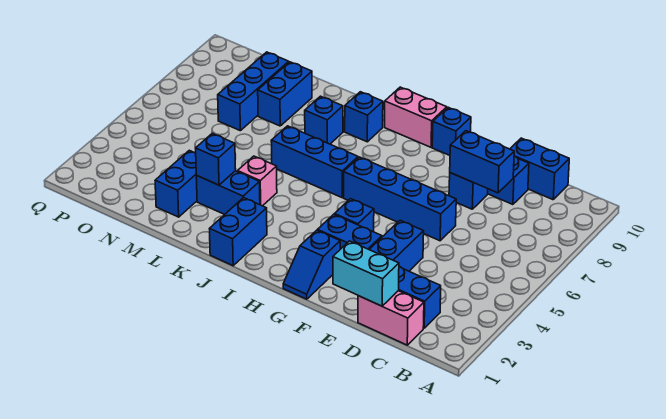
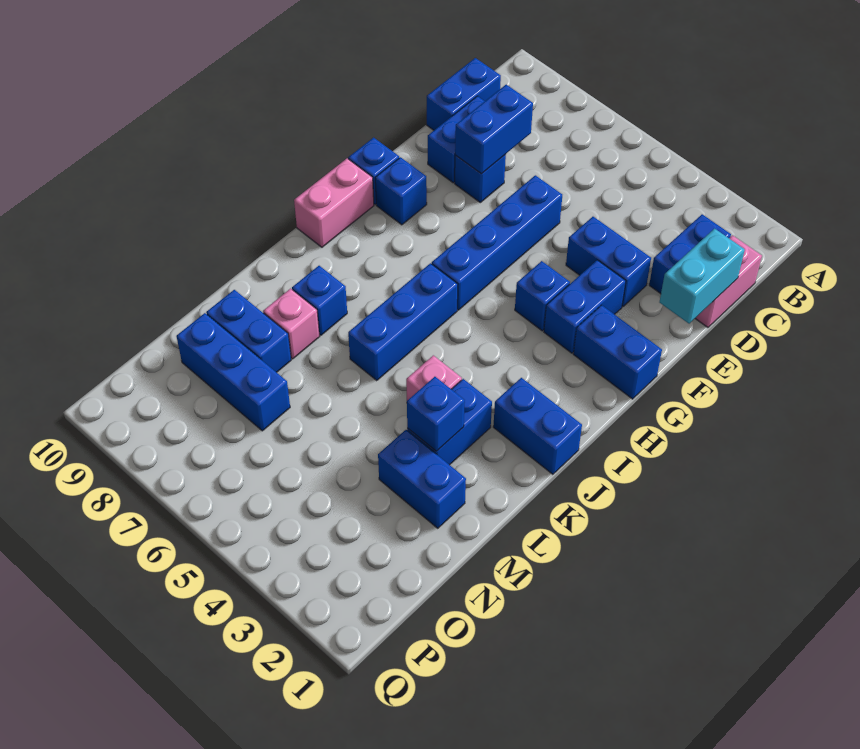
blue slope G1:G2 level 1 top 2 -> blue brick G1:G2 level 1
blue brick J9 level 1 -> blue brick G9 level 1
none -> pink brick L8 level 1

